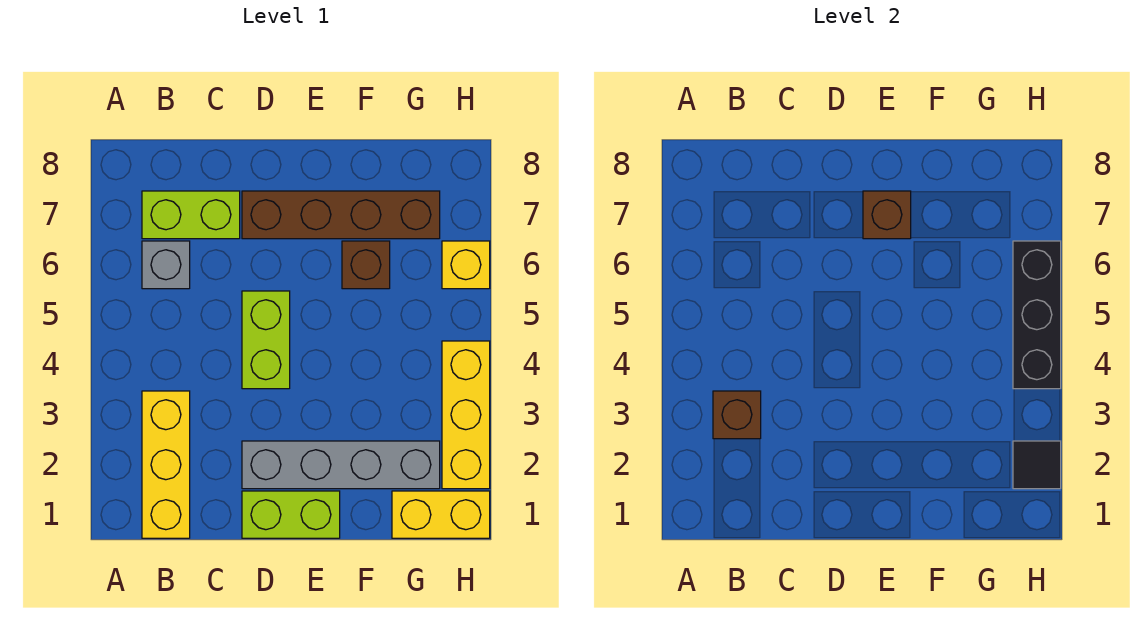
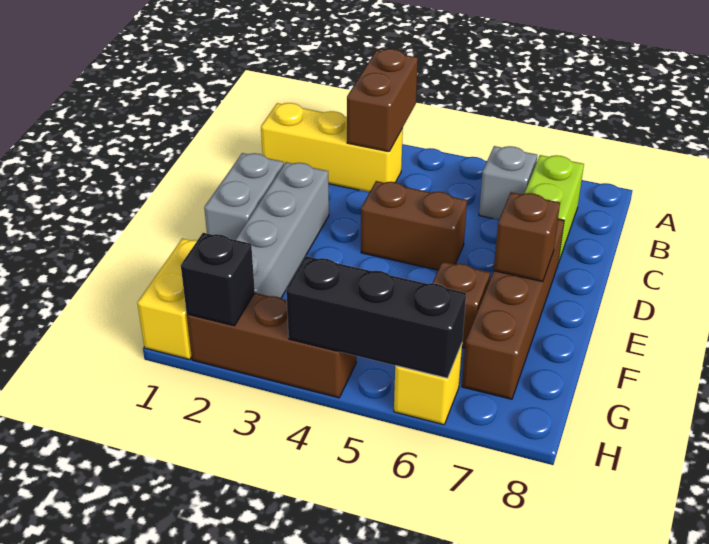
brown brick B3 level 2 -> brown brick A3:B3 level 2
lime brick D1:E1 level 1 -> grey brick D1:E1 level 1
lime brick D4:D5 level 1 -> brown brick D4:D5 level 1
yellow brick H2:H4 level 1 -> brown brick H2:H4 level 1
black tile H2 level 2 -> black brick H2 level 2

